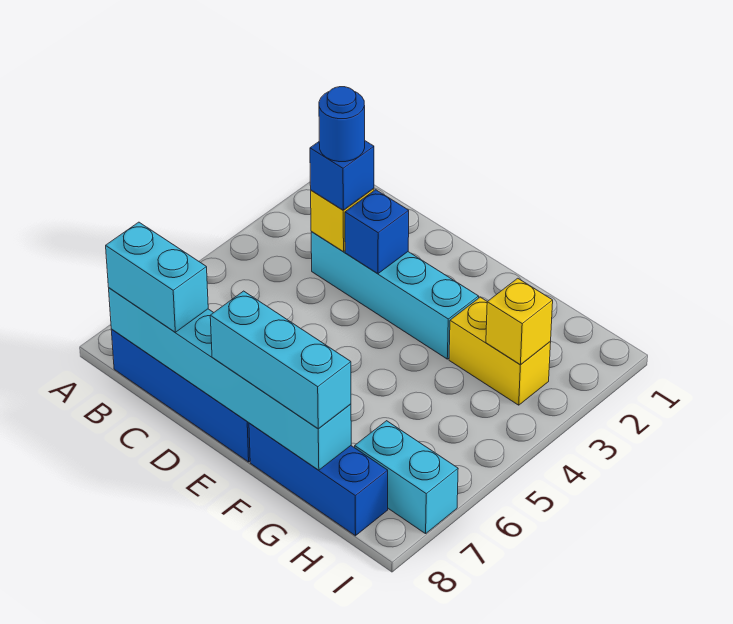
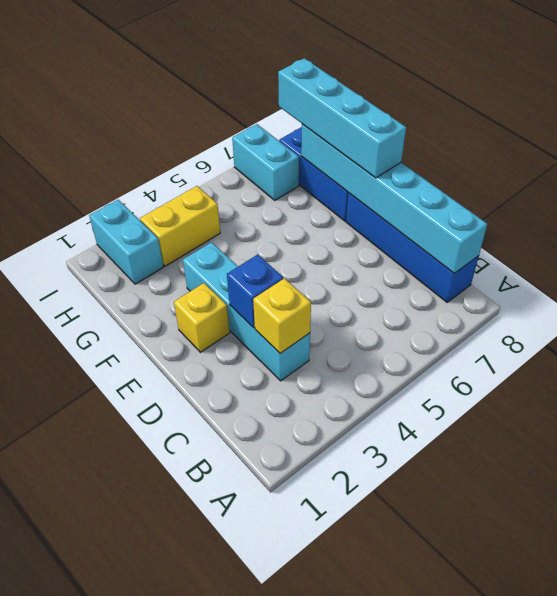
cyan brick B8:C8 level 3 -> cyan brick H2:I2 level 1
blue brick C3 level 3 -> none
blue round brick C3 level 4 -> none
cyan brick E8:G8 level 3 -> cyan brick E8:H8 level 3
yellow brick G3:H3 level 1 -> yellow brick H3:H4 level 1
yellow brick H3 level 2 -> yellow brick E2 level 1

